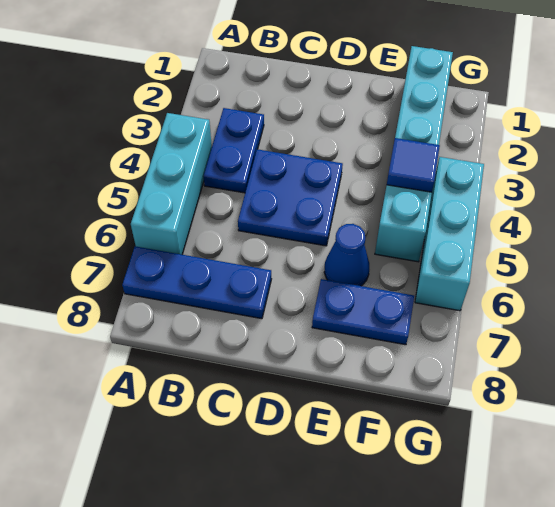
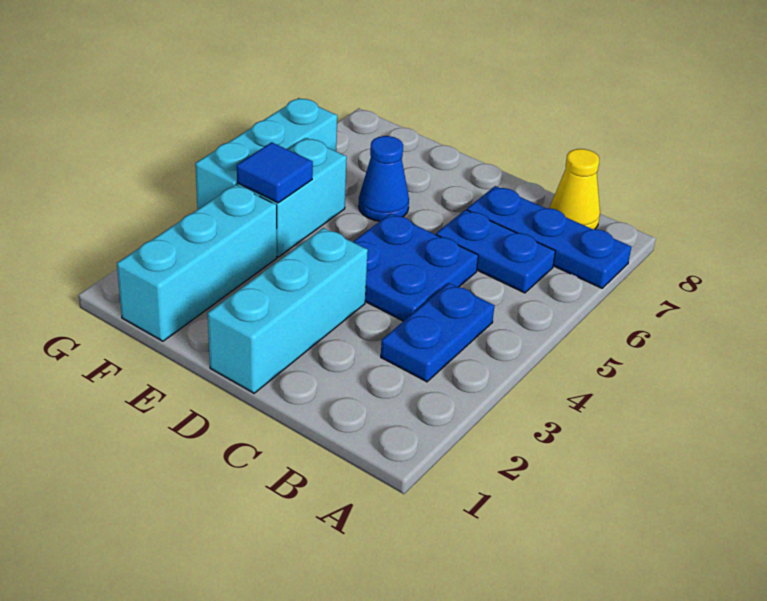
cyan brick A4:A6 level 1 -> cyan brick D1:D3 level 1
none -> yellow cone B8 level 1
blue plate E7:F7 level 1 -> blue plate B6:C6 level 1

